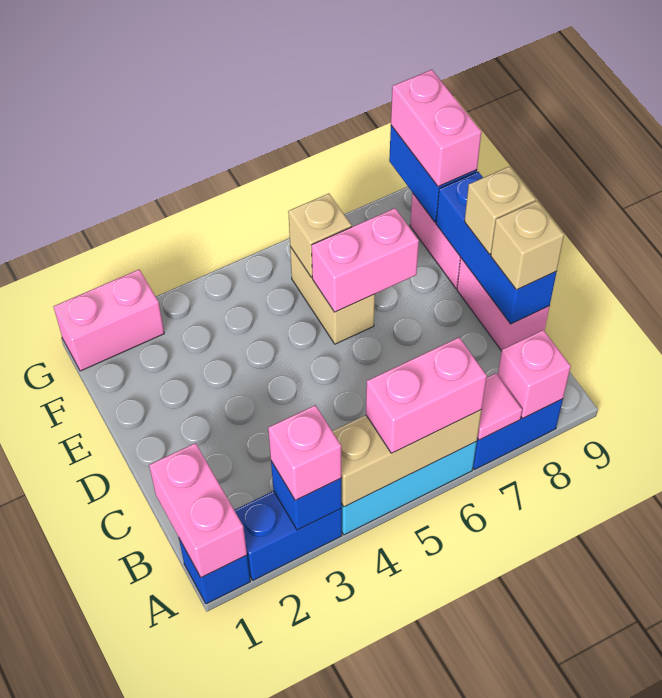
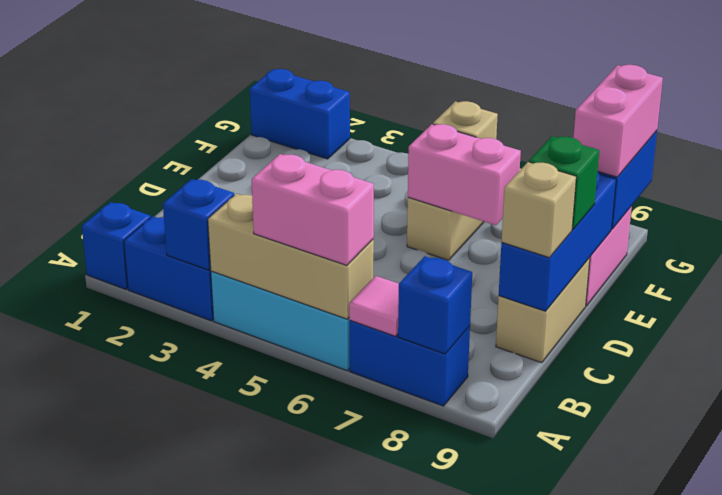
pink brick A1:B1 level 2 -> none
pink brick A3 level 3 -> none
pink brick A8 level 2 -> blue brick A8 level 2
pink brick C9:D9 level 1 -> tan brick C9:D9 level 1
tan brick D9 level 3 -> green brick D9 level 3
pink brick G1:G2 level 1 -> blue brick G1:G2 level 1

